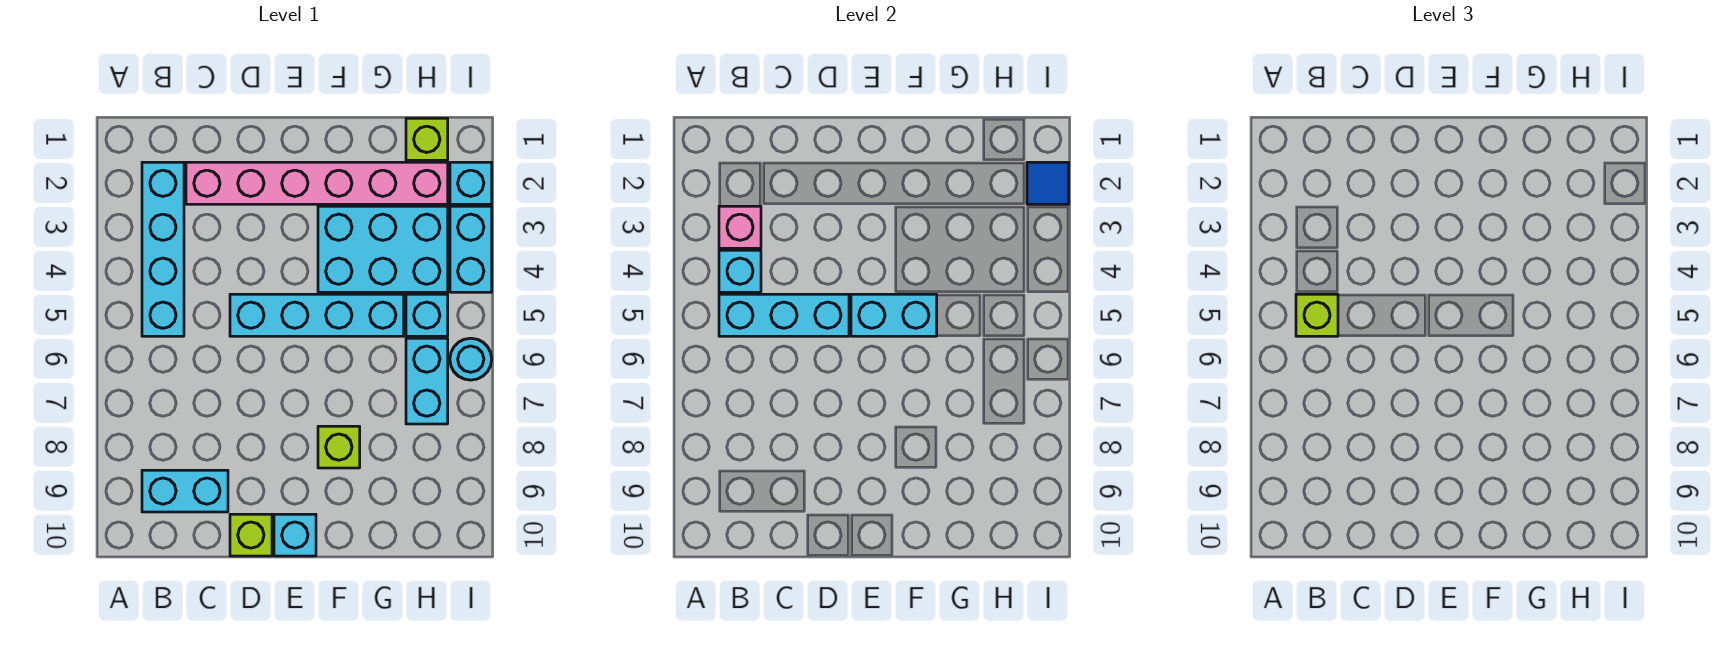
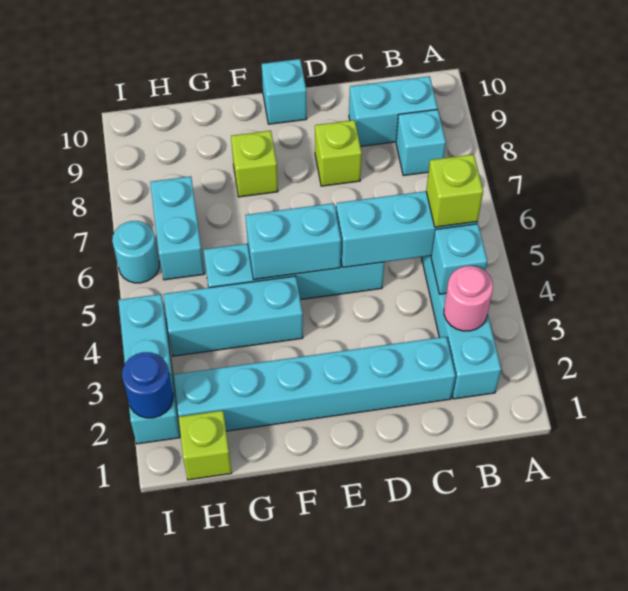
pink brick B3 level 2 -> pink round brick B3 level 2
pink brick C2:H2 level 1 -> cyan brick C2:H2 level 1
lime brick D10 level 1 -> lime brick D8 level 1
cyan brick F3:H4 level 1 -> cyan brick F4:H4 level 1
cyan brick H5 level 1 -> cyan brick B8 level 1
blue tile I2 level 2 -> blue round brick I2 level 2

